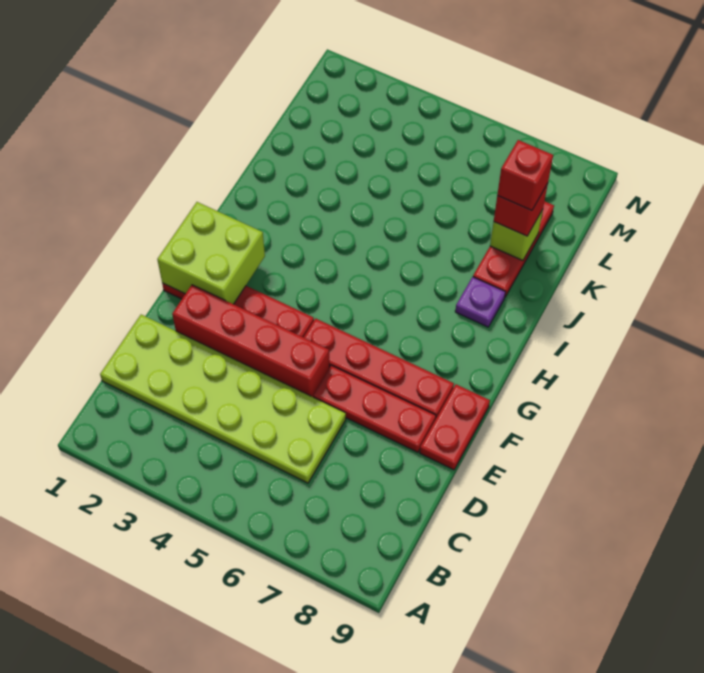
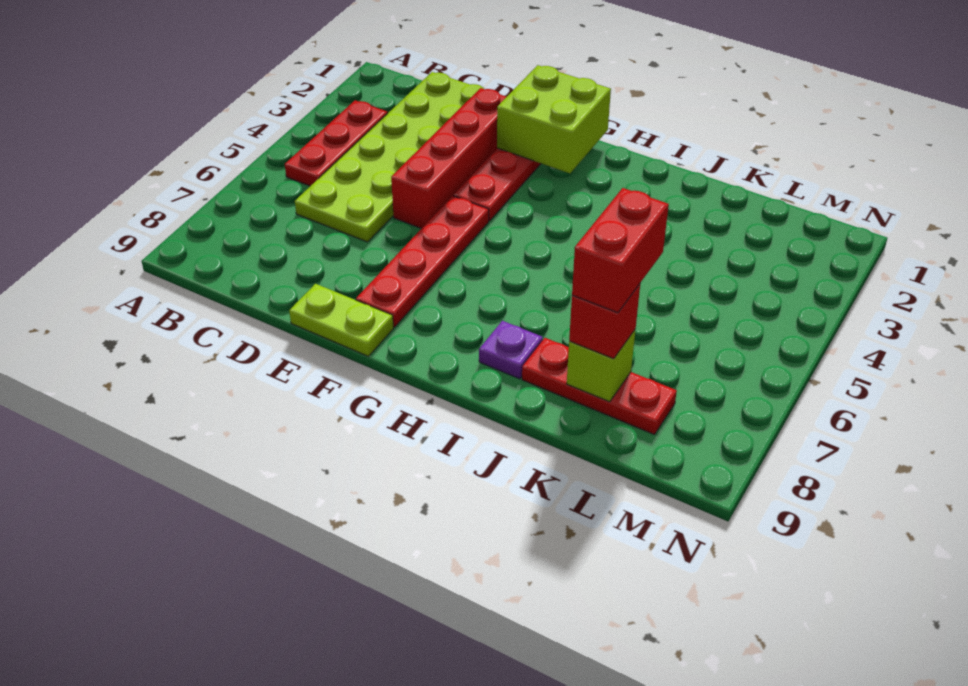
red plate E6:E8 level 1 -> red plate B3:B5 level 1
red plate E9:F9 level 1 -> lime plate E9:F9 level 1
red brick K8 level 4 -> red brick K7:K8 level 4

